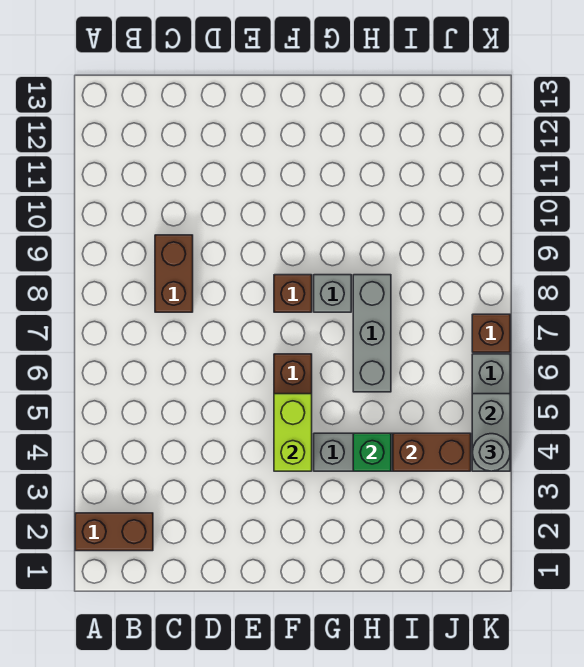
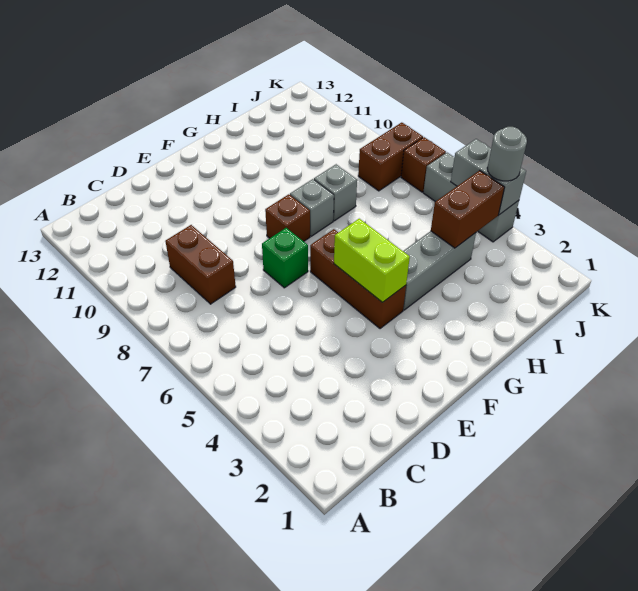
brown brick A2:B2 level 1 -> brown brick J8:K8 level 1
green brick H4 level 2 -> green brick E7 level 1
grey brick H6:H8 level 1 -> grey brick H8 level 1

